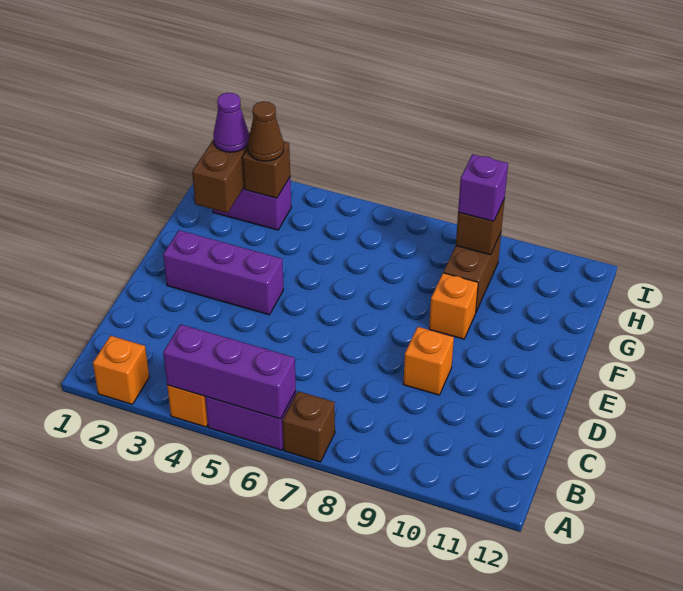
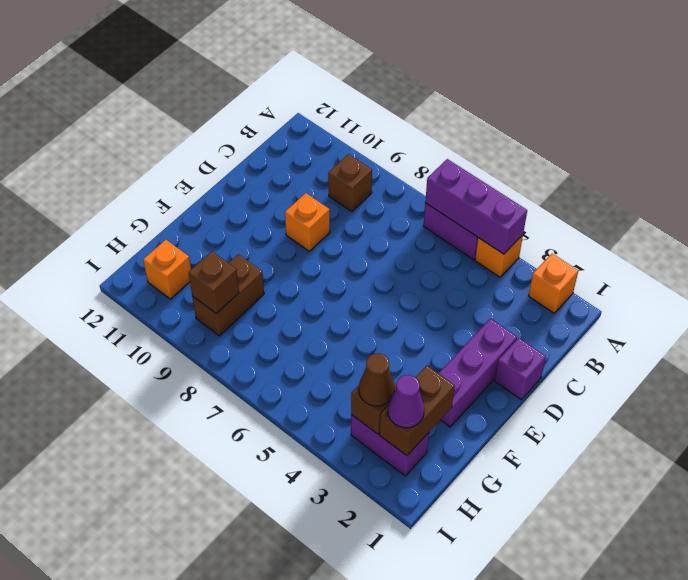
brown brick A7 level 1 -> brown brick B9 level 1
purple brick E2:E4 level 1 -> purple brick D2:F2 level 1
orange brick F9 level 1 -> orange brick H11 level 1
purple brick H9 level 3 -> purple brick D1 level 1

